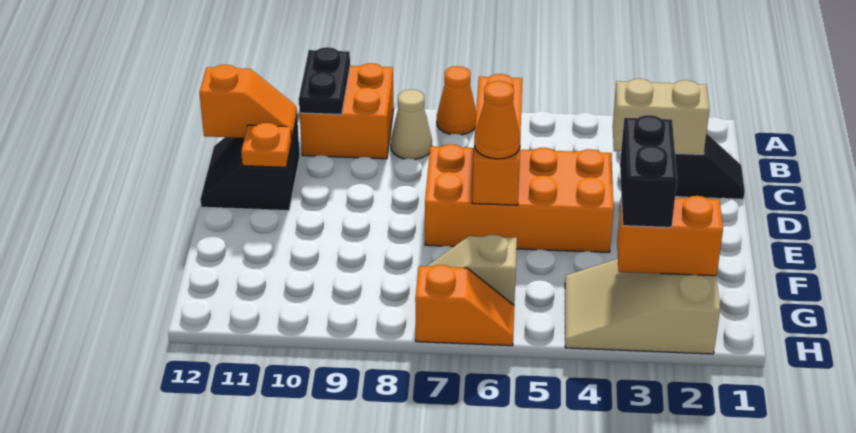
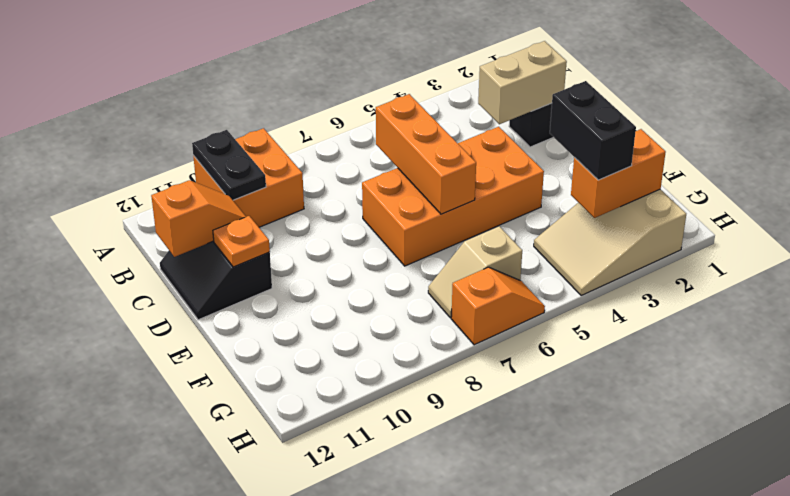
orange cone A7 level 1 -> none
tan cone B8 level 1 -> none
orange cone E6 level 3 -> none

